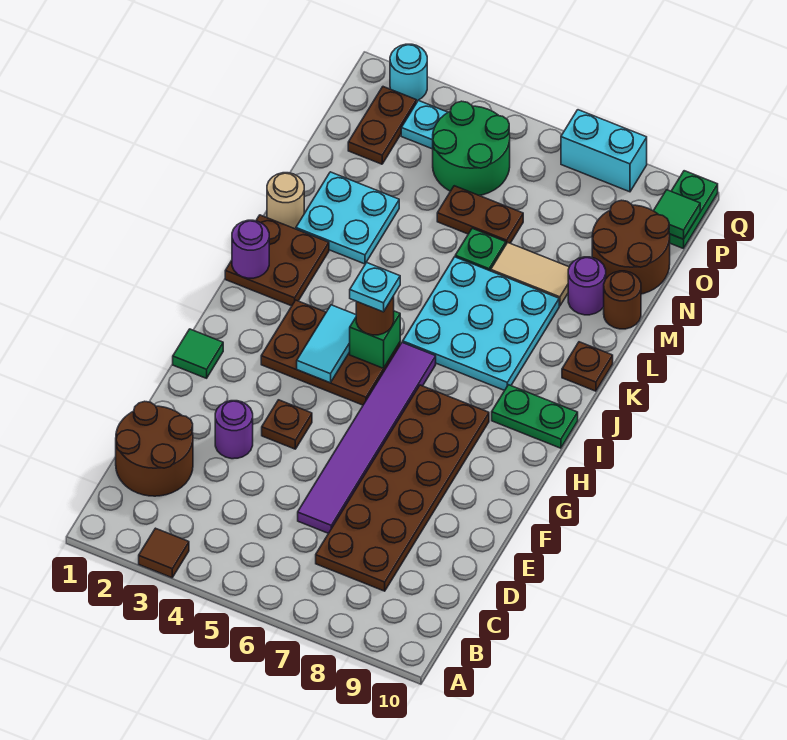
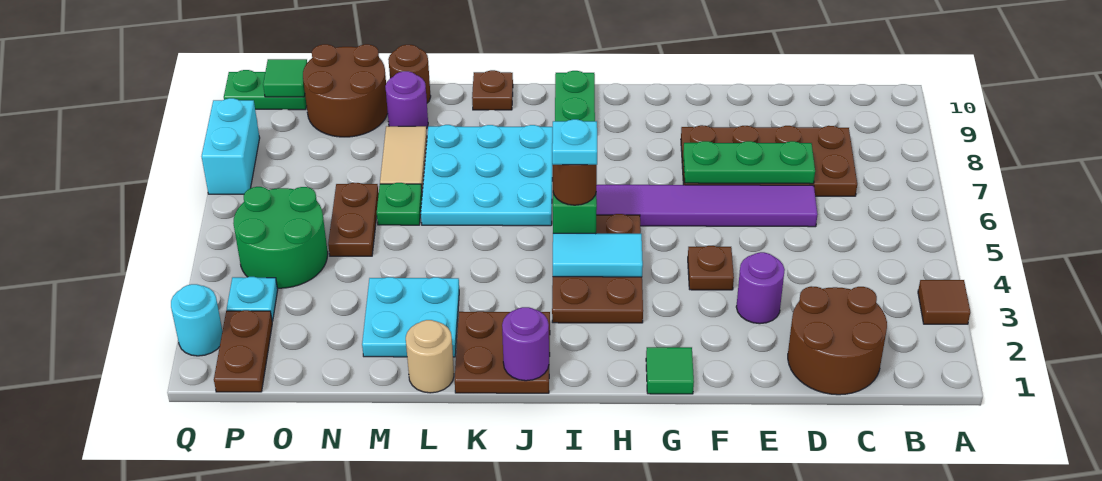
brown plate C7:H8 level 1 -> brown plate C7:F8 level 1
none -> green plate D7:F7 level 2
brown plate O2:P2 level 1 -> brown plate P1:P2 level 1

